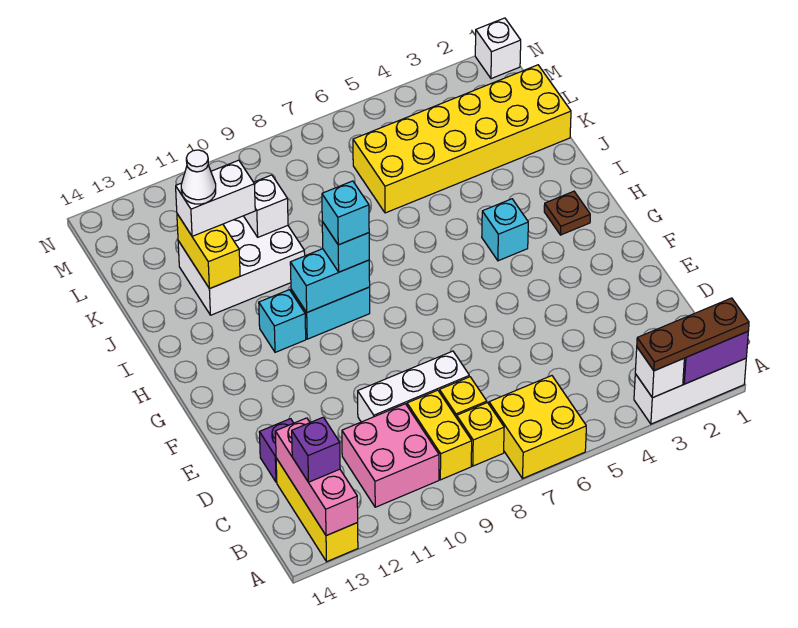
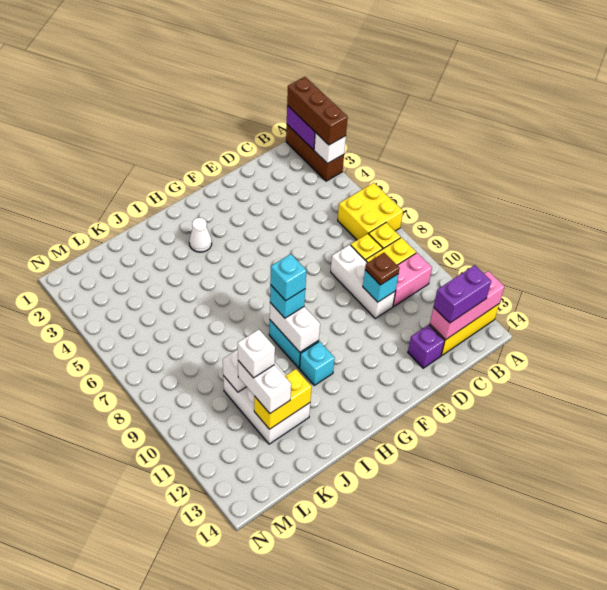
white brick A1:A3 level 1 -> brown brick A1:A3 level 1
brown plate A1:A3 level 3 -> brown brick A1:A3 level 3
pink brick B10:C11 level 1 -> pink brick B10:C10 level 1
purple brick B13 level 3 -> purple brick B13:C13 level 3
brown plate H2 level 1 -> brown plate D10 level 3
cyan brick H4 level 1 -> cyan brick D10 level 2
cyan brick H9:H10 level 2 -> white brick H9:H10 level 2
yellow brick K1:L6 level 1 -> none
white cone K12 level 4 -> white cone H3 level 1
white brick N1 level 1 -> white brick K11 level 4

